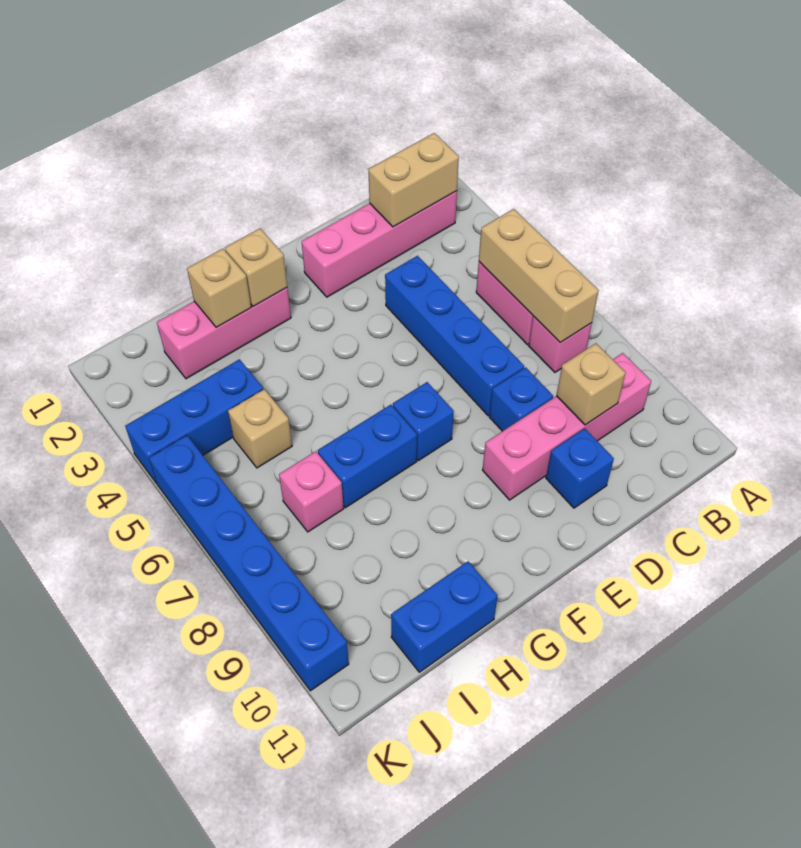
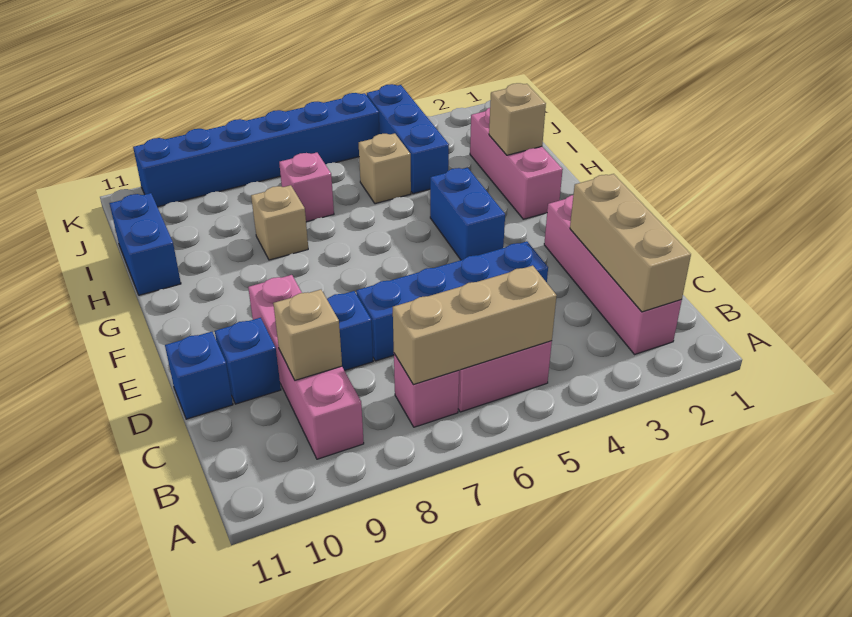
tan brick B2:C2 level 2 -> tan brick B2:D2 level 2
blue brick F7 level 1 -> blue brick D11 level 1
tan brick G2 level 2 -> tan brick H8 level 1
blue brick G7:H7 level 1 -> blue brick F4:G4 level 1

